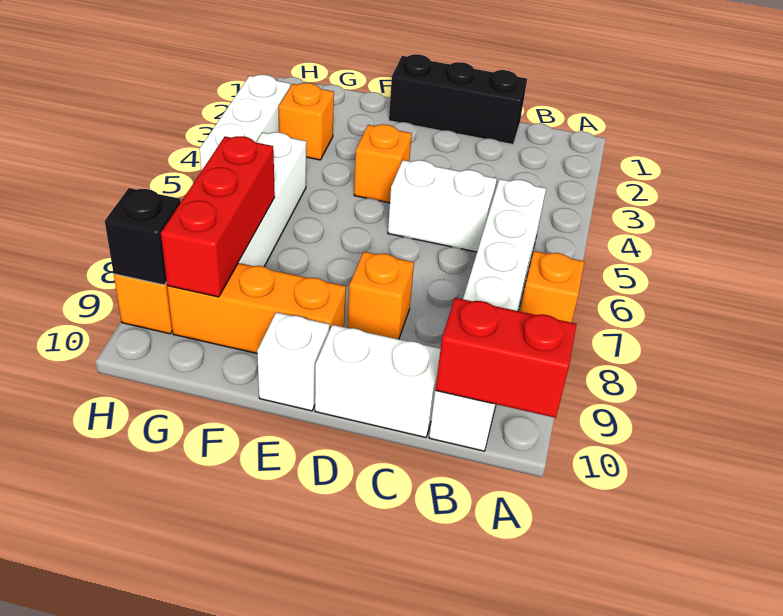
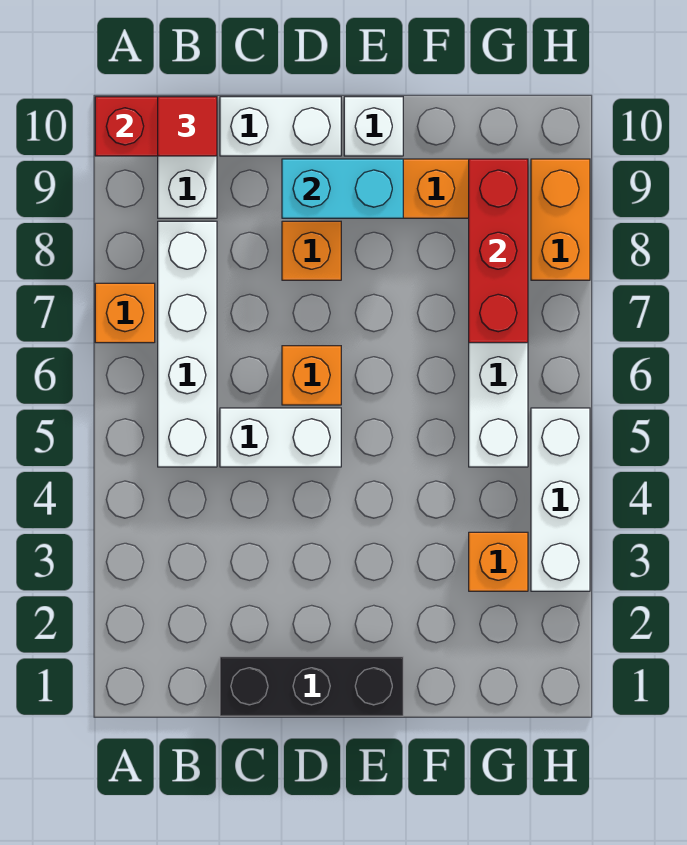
none -> red tile B10 level 3
none -> cyan brick D9:E9 level 2
orange brick E4 level 1 -> orange brick D6 level 1
black brick H9 level 2 -> none

